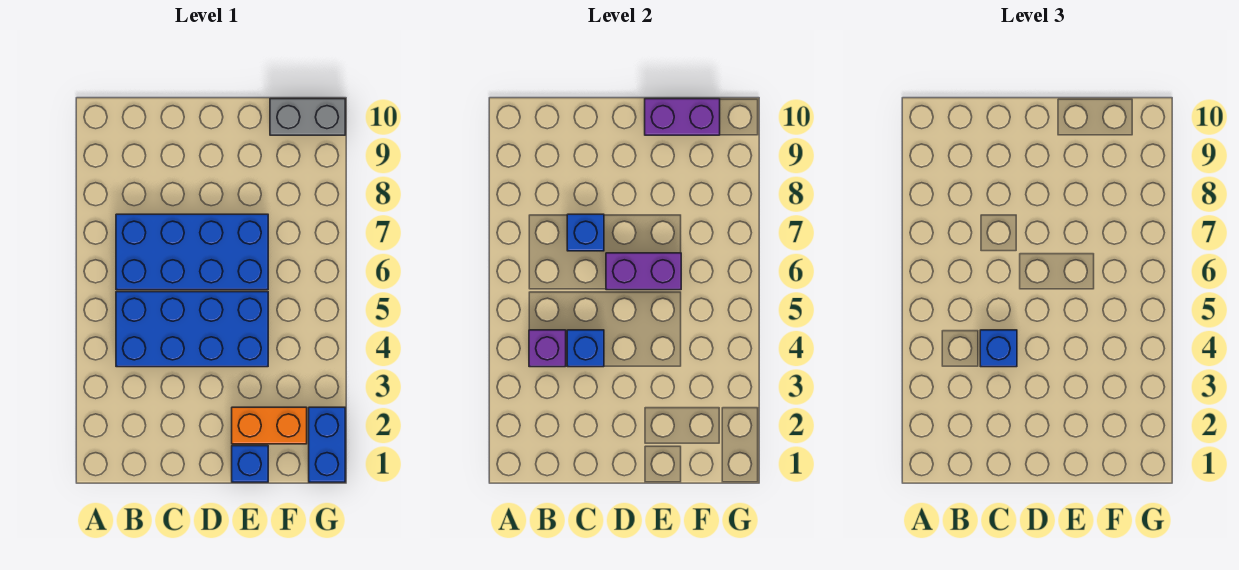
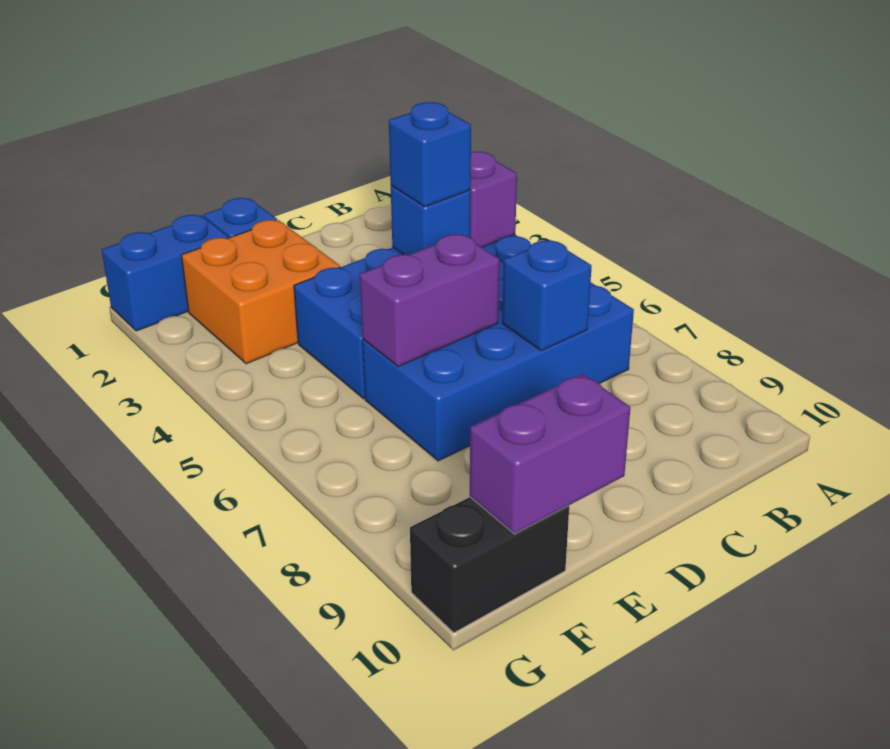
orange brick E2:F2 level 1 -> orange brick E2:F3 level 1
grey brick F10:G10 level 1 -> black brick F10:G10 level 1
blue brick G1:G2 level 1 -> blue brick F1:G1 level 1

